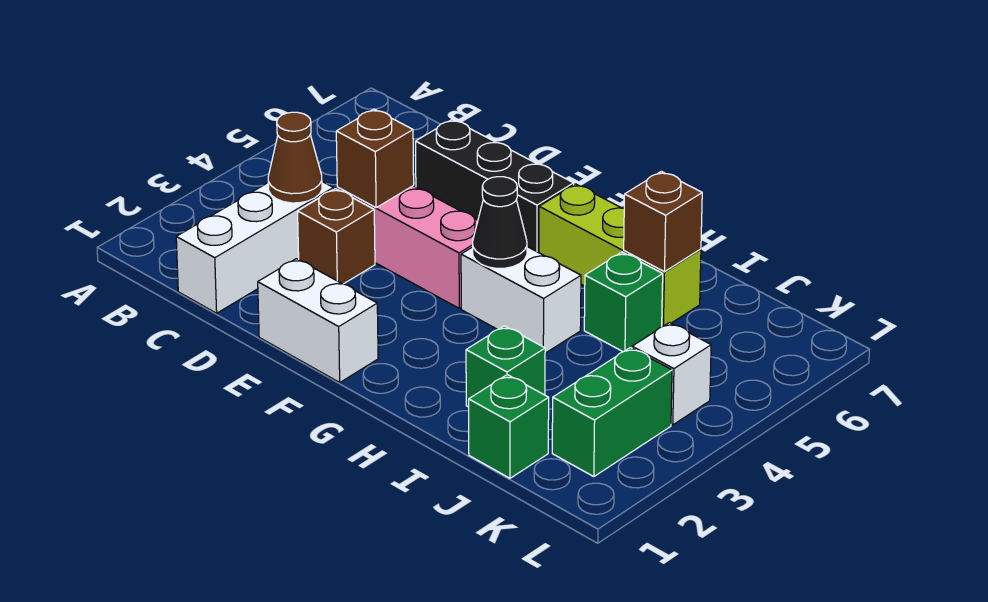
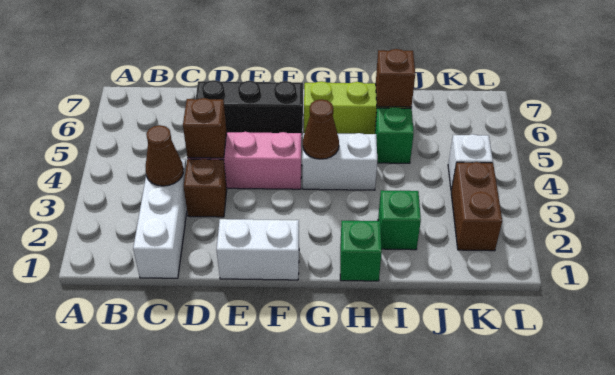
black cone G4 level 2 -> brown cone G4 level 2
green brick J1 level 1 -> green brick H1 level 1
green brick K2:K3 level 1 -> brown brick K2:K3 level 1

